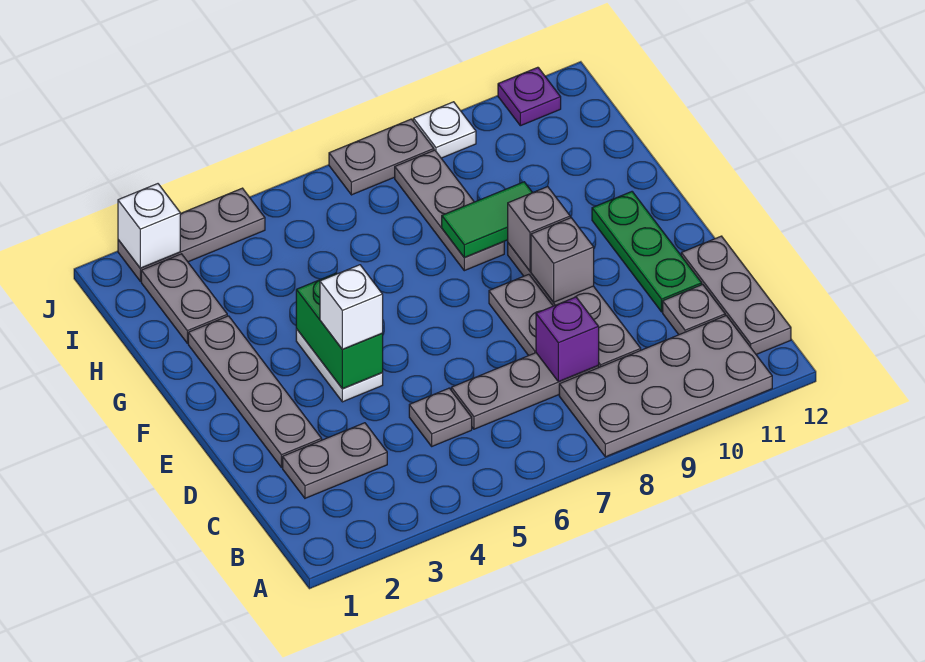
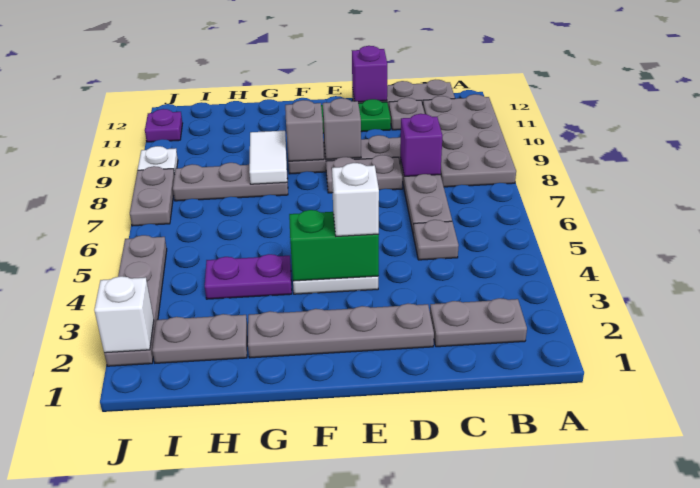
grey plate C2:C3 level 1 -> grey plate B2:C2 level 1
none -> purple brick D12 level 2
none -> purple plate G4:H4 level 1
green tile G8:G9 level 2 -> white tile G8:G9 level 2
grey plate J2:J4 level 1 -> grey plate J2:J5 level 1

